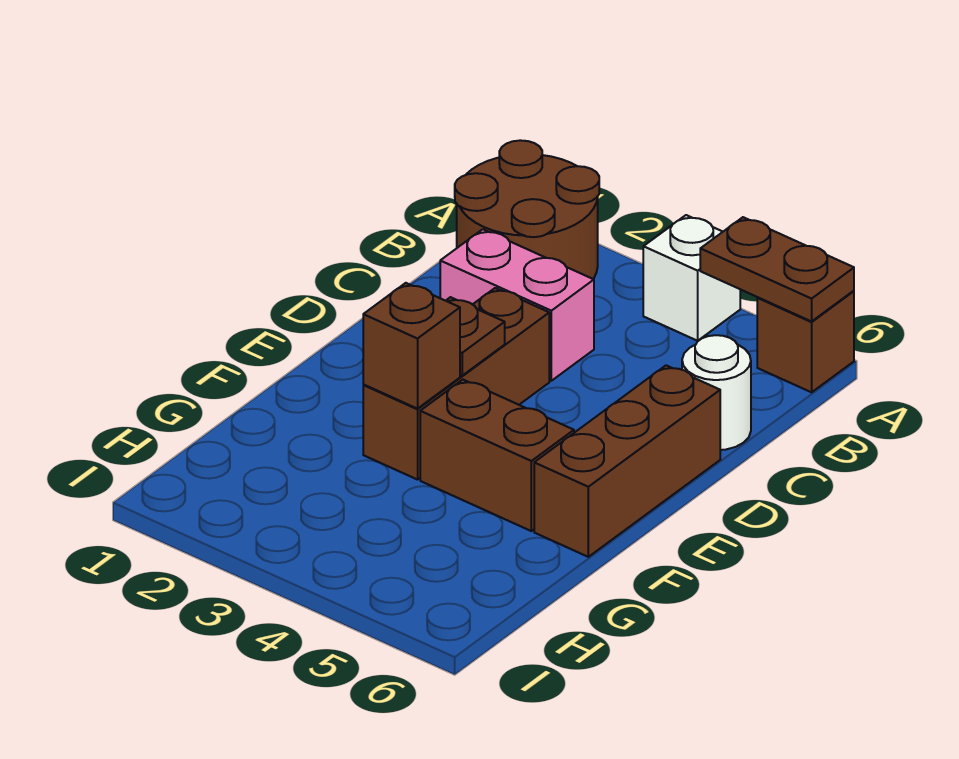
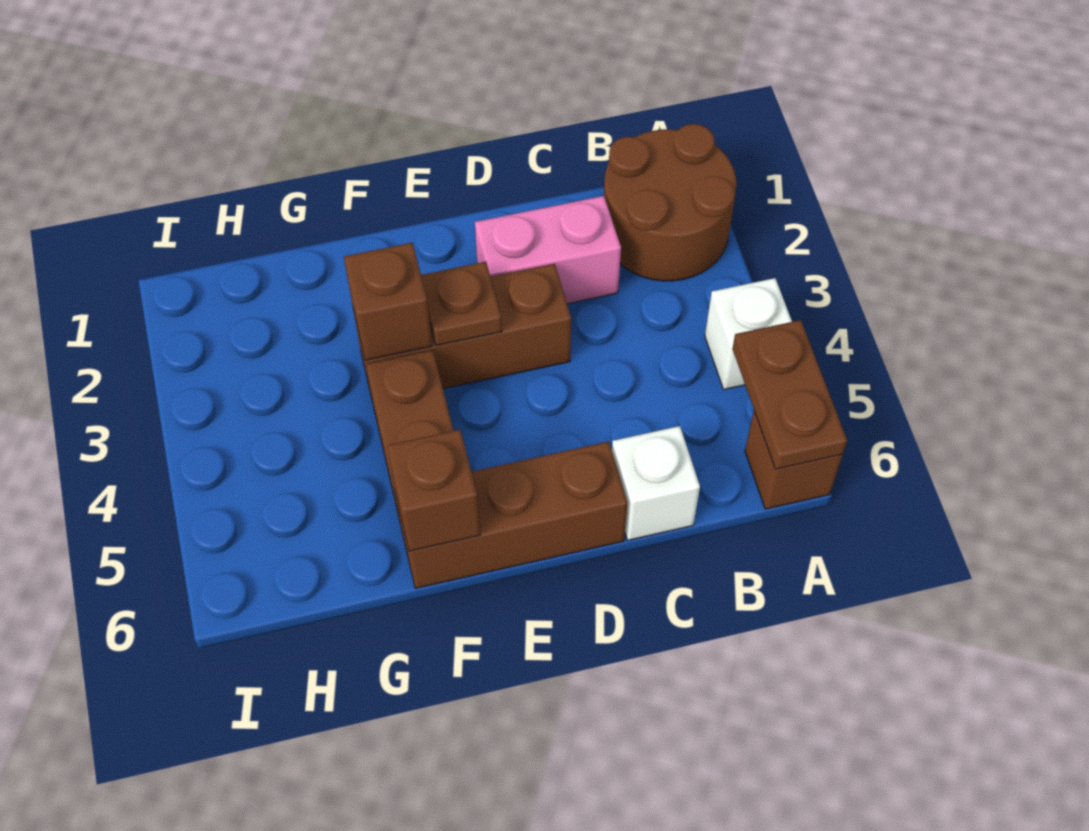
pink brick C2:C3 level 1 -> pink brick C2:D2 level 1
white round brick C6 level 1 -> white brick C6 level 1
none -> brown brick F6 level 2

